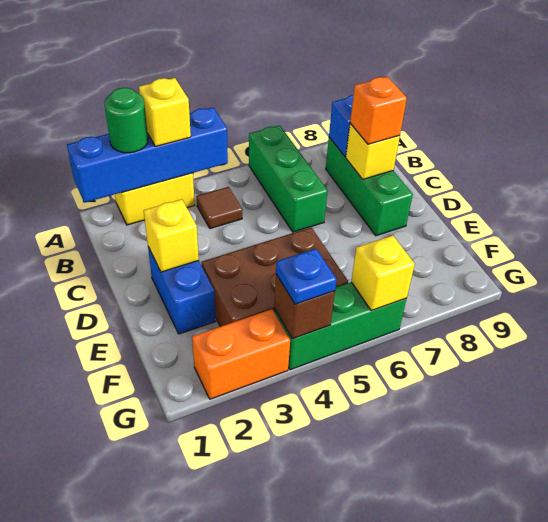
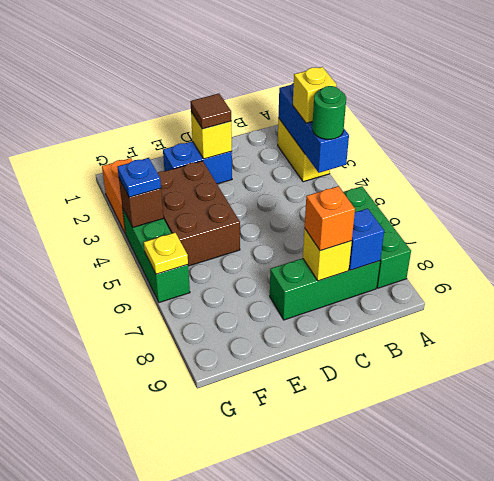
blue brick A1:A4 level 2 -> blue brick A2:A4 level 2
green round brick A2 level 3 -> green round brick A4 level 3
green brick A6:C6 level 1 -> green brick A6:A8 level 1
brown tile B4 level 1 -> brown tile D2 level 3
yellow brick G6 level 2 -> yellow plate G6 level 2

